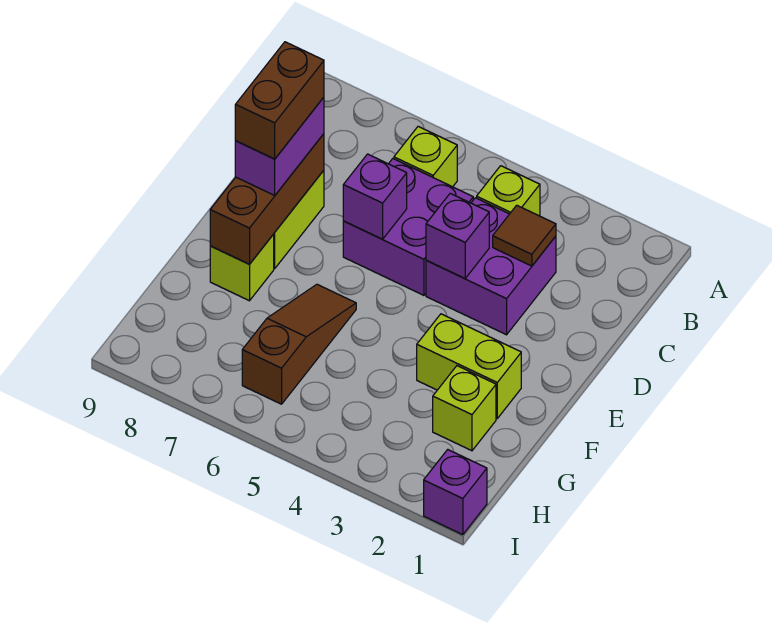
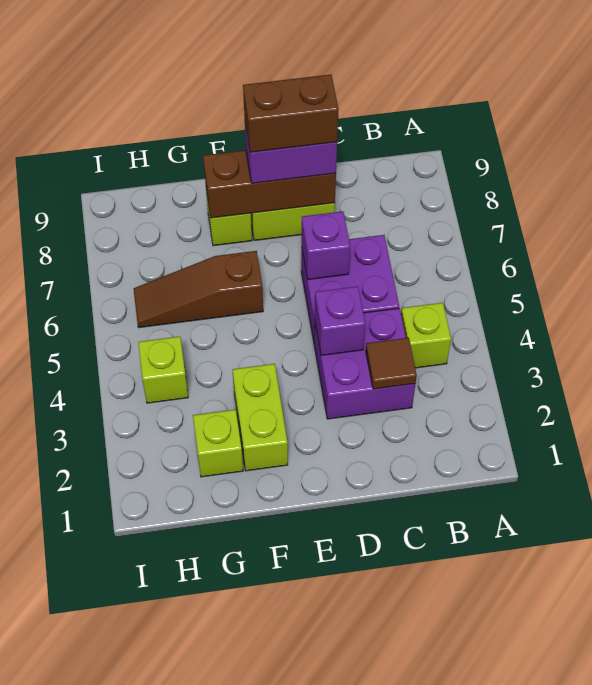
lime brick B6 level 1 -> lime brick H4 level 1
brown slope F6:H6 level 1 top H -> brown slope F6:H6 level 1 top F
purple brick I1 level 1 -> none

